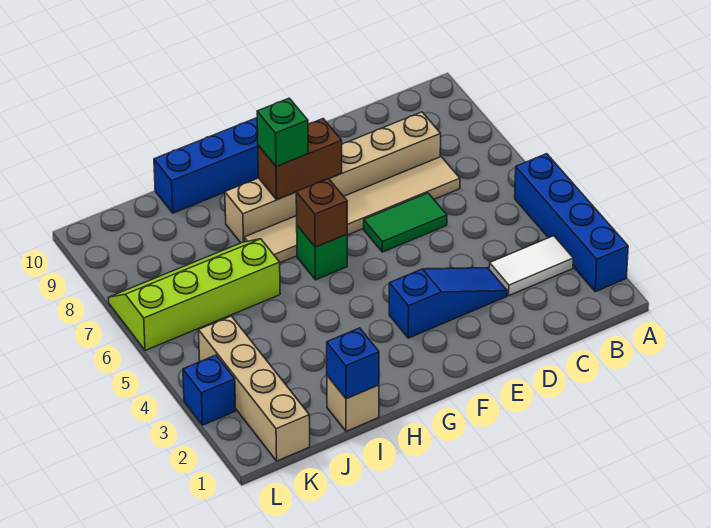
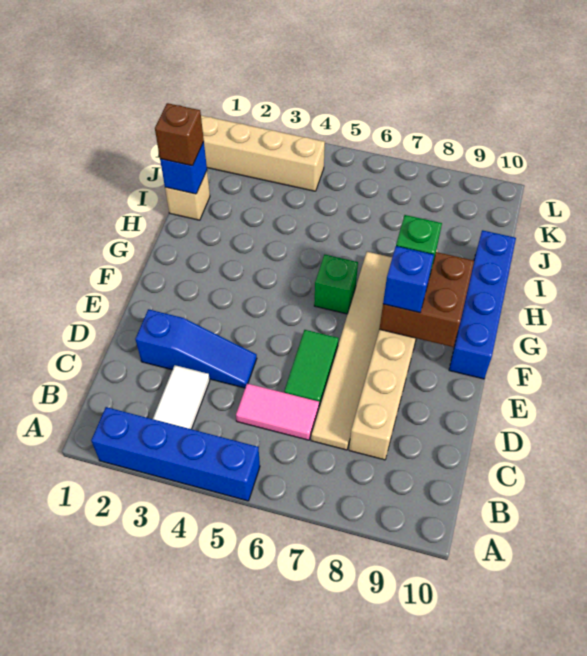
none -> pink tile C5:C6 level 1
blue slope D3:F3 level 1 top F -> blue slope D2:D4 level 1 top 2
brown brick F8:G8 level 2 -> brown brick F8:G9 level 2
brown brick G6 level 2 -> brown brick I1 level 3
lime slope I6:L7 level 1 top 6 -> none
blue brick L3 level 1 -> blue brick F8 level 3

